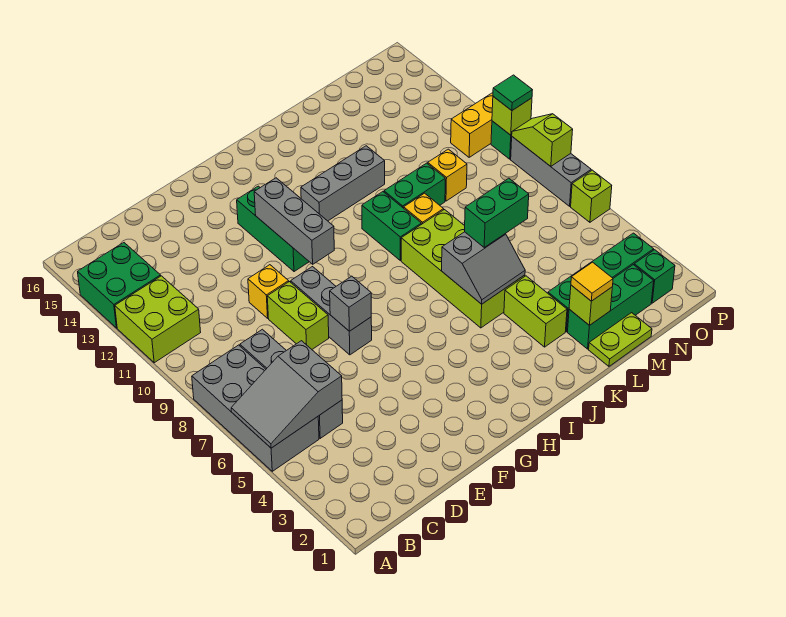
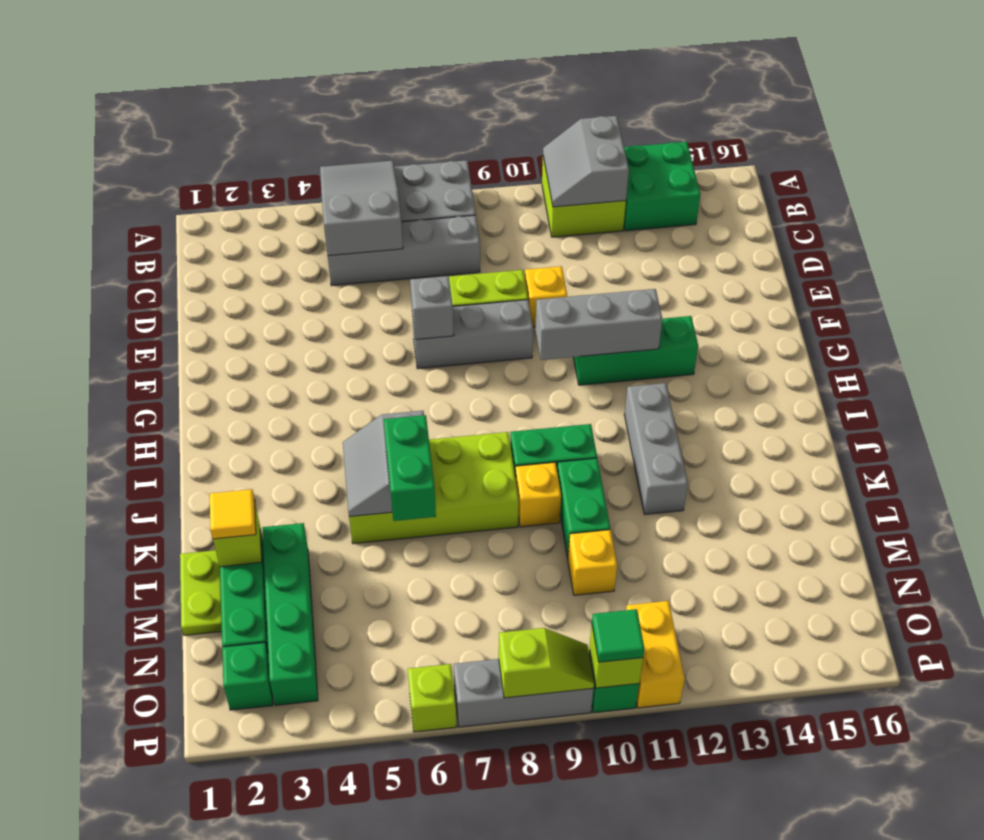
none -> grey slope A11:B12 level 2 top 12
lime brick K3:K4 level 1 -> none

